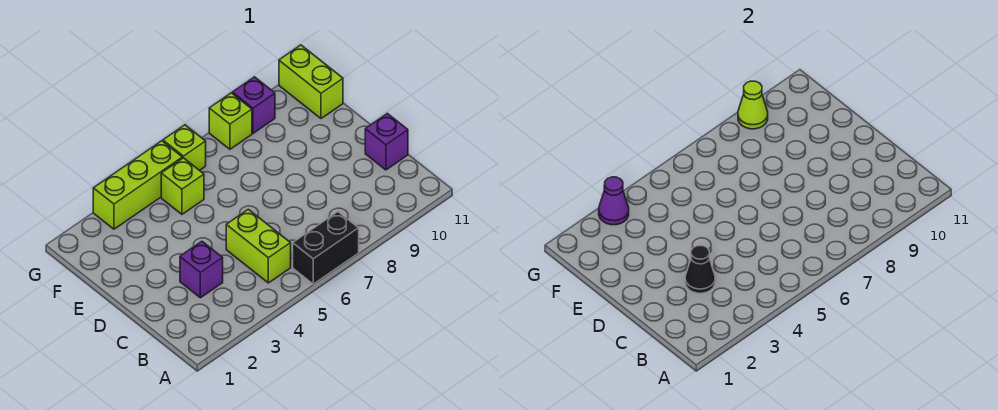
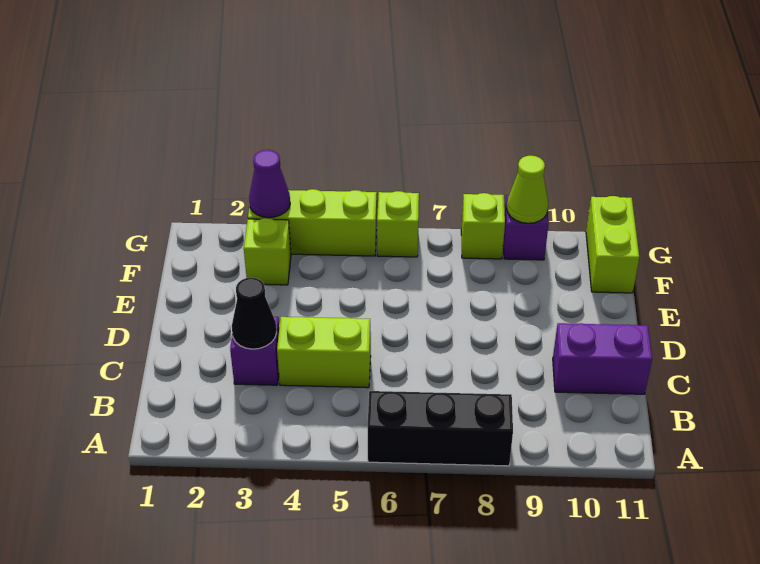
black brick A6:A7 level 1 -> black brick A6:A8 level 1
lime brick B5:C5 level 1 -> lime brick C4:C5 level 1
purple brick C11 level 1 -> purple brick C10:C11 level 1
lime brick F5 level 1 -> lime brick F3 level 1

